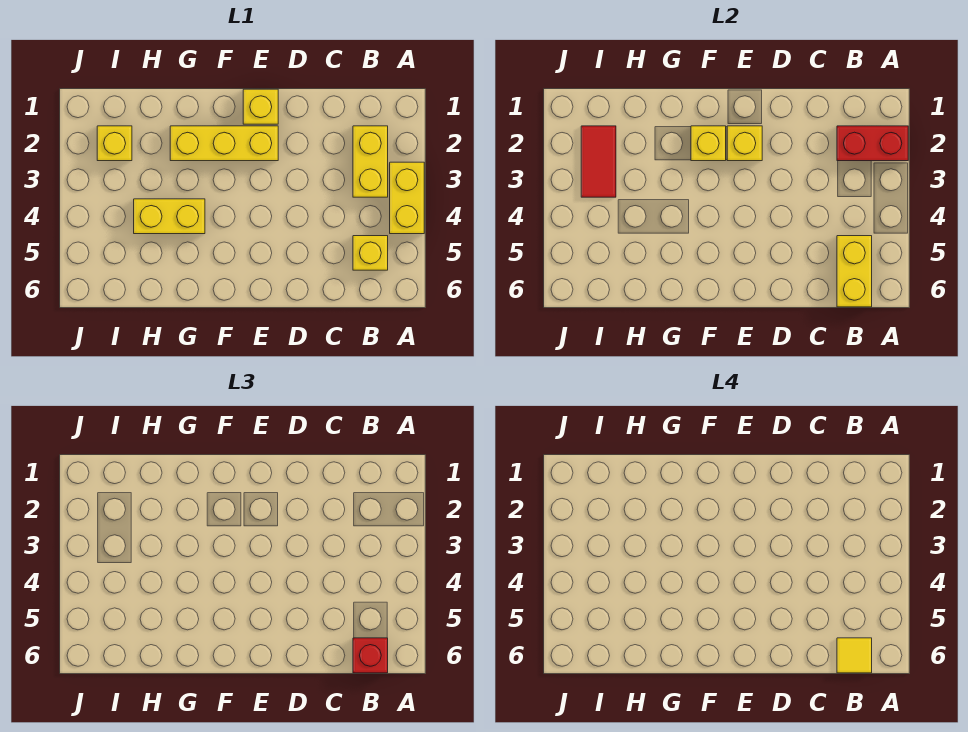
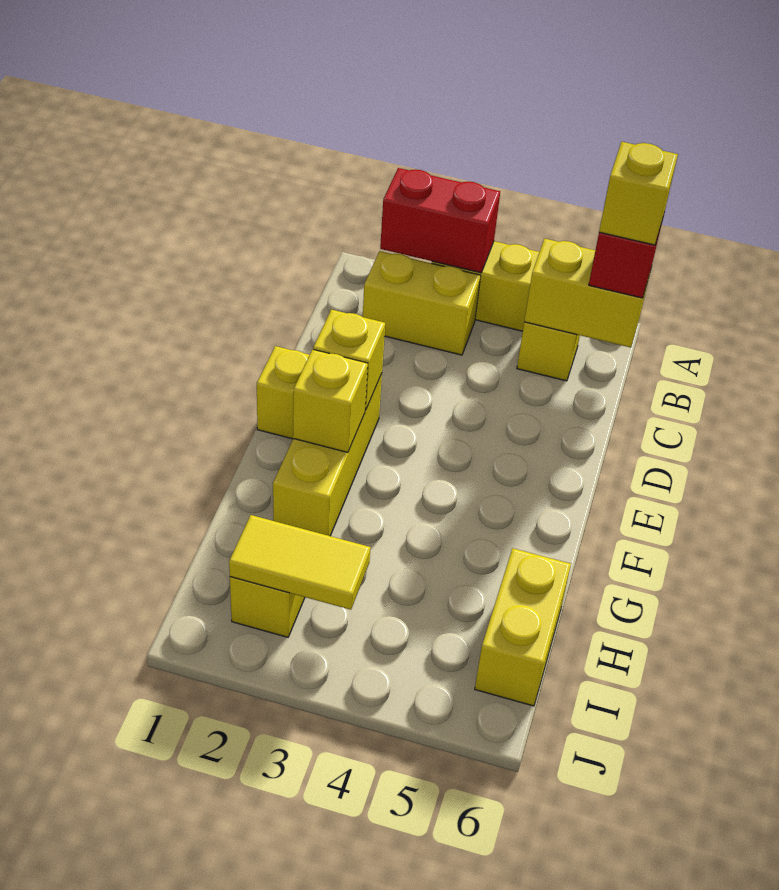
red brick A2:B2 level 2 -> red brick A2:A3 level 2
yellow tile B6 level 4 -> yellow brick B6 level 4
yellow brick G4:H4 level 1 -> yellow brick H6:I6 level 1
red tile I2:I3 level 2 -> yellow tile I2:I3 level 2

